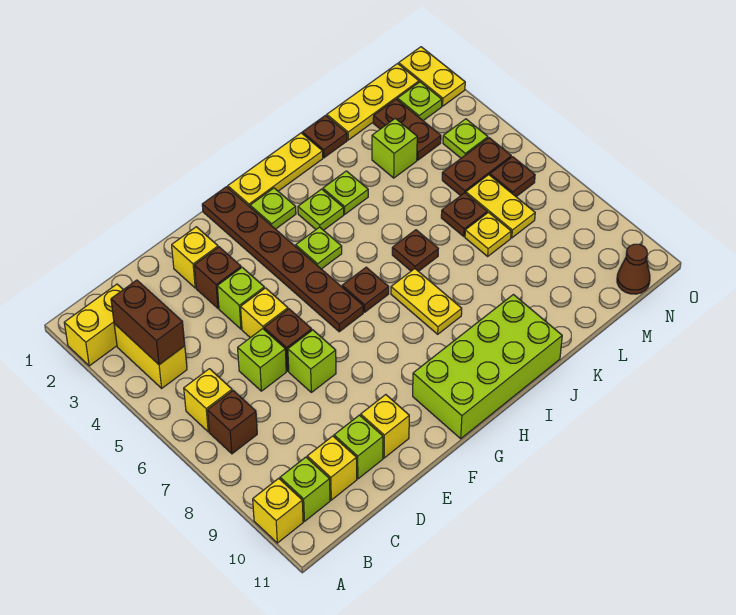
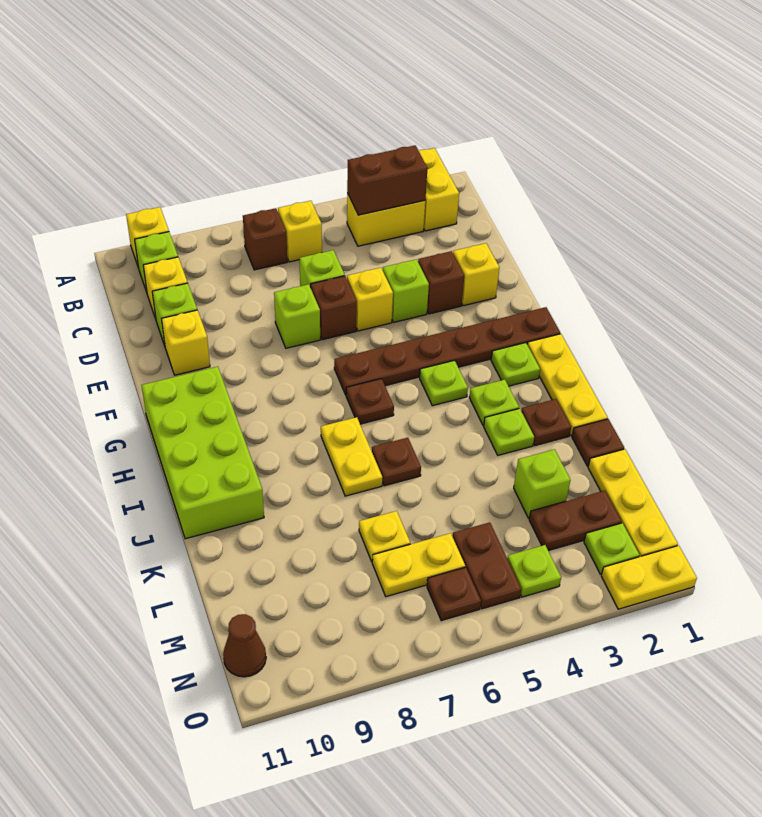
yellow plate I7:I8 level 1 -> yellow plate I7:J7 level 1
brown plate L6 level 1 -> brown plate J2 level 1

